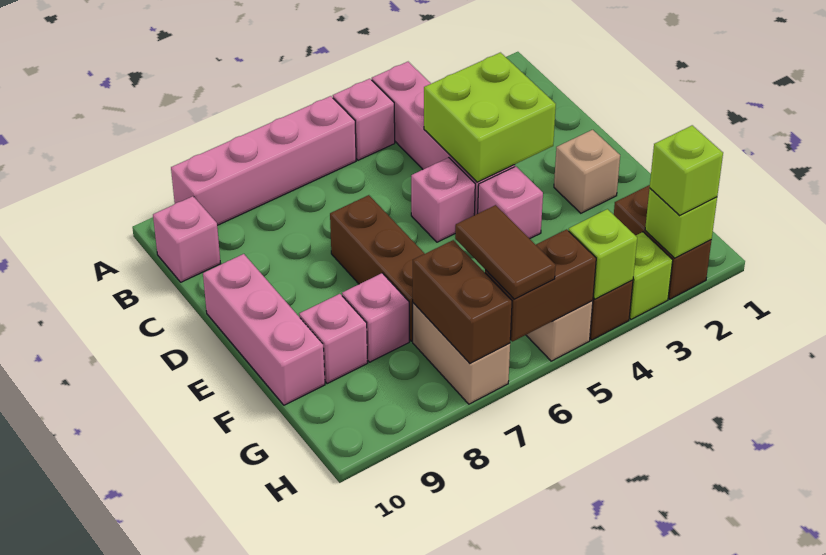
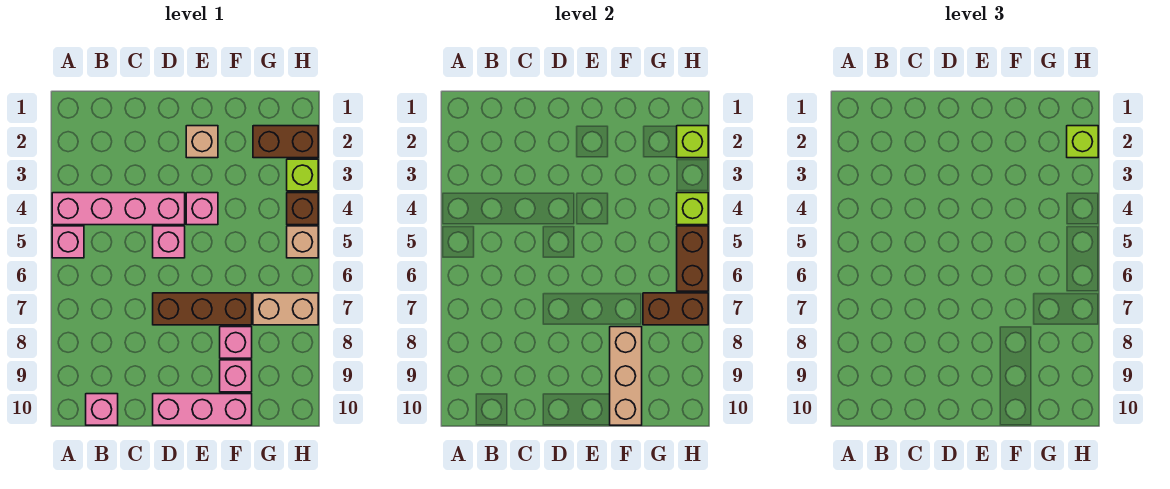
pink brick A6:A9 level 1 -> none
lime brick C3:D4 level 2 -> none
none -> tan brick F8:F10 level 2
brown tile G6:H6 level 3 -> none

